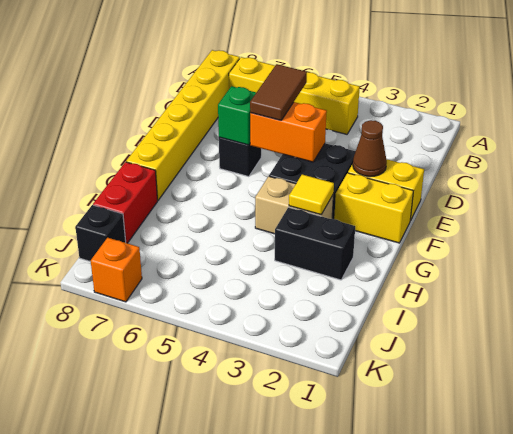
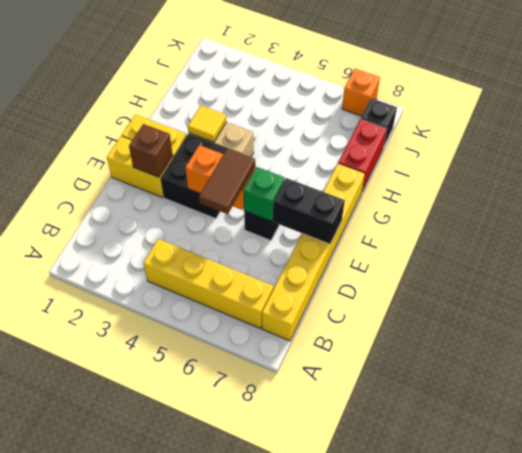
brown cone E2 level 2 -> brown brick E2 level 2
black brick H2:H3 level 1 -> black brick E7:E8 level 2

